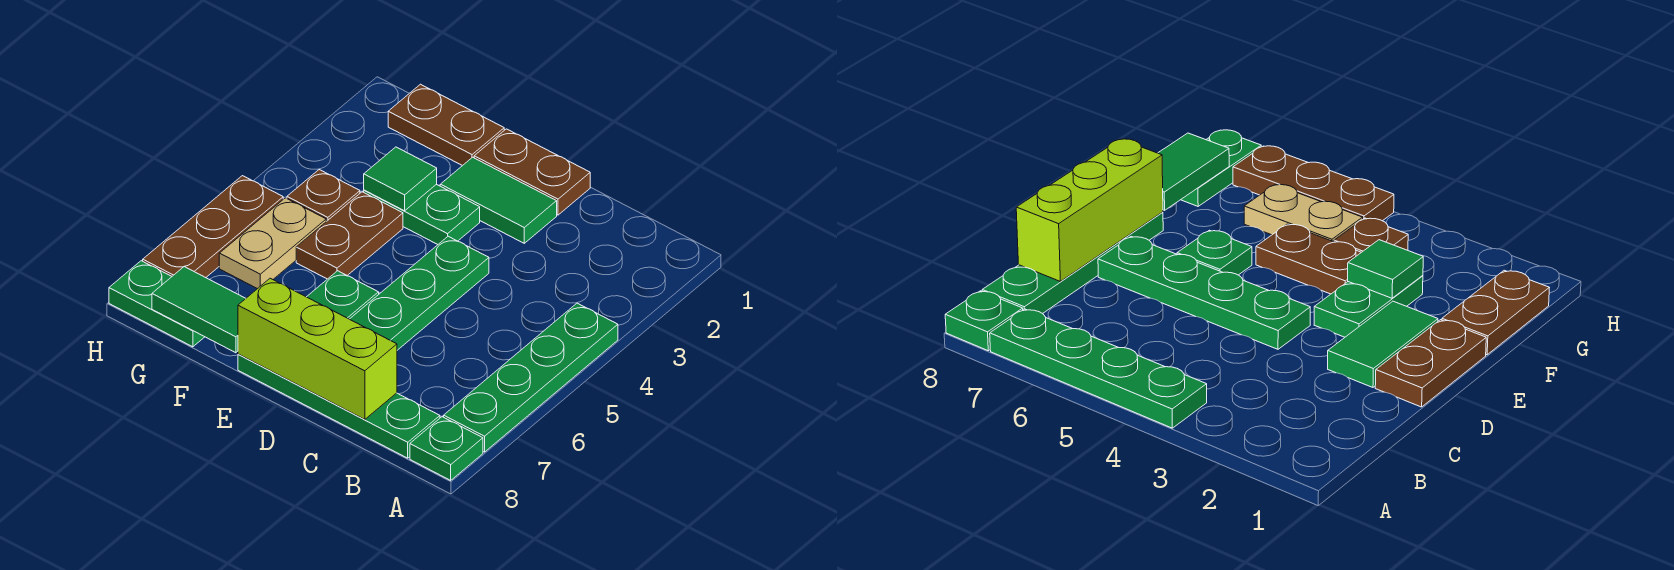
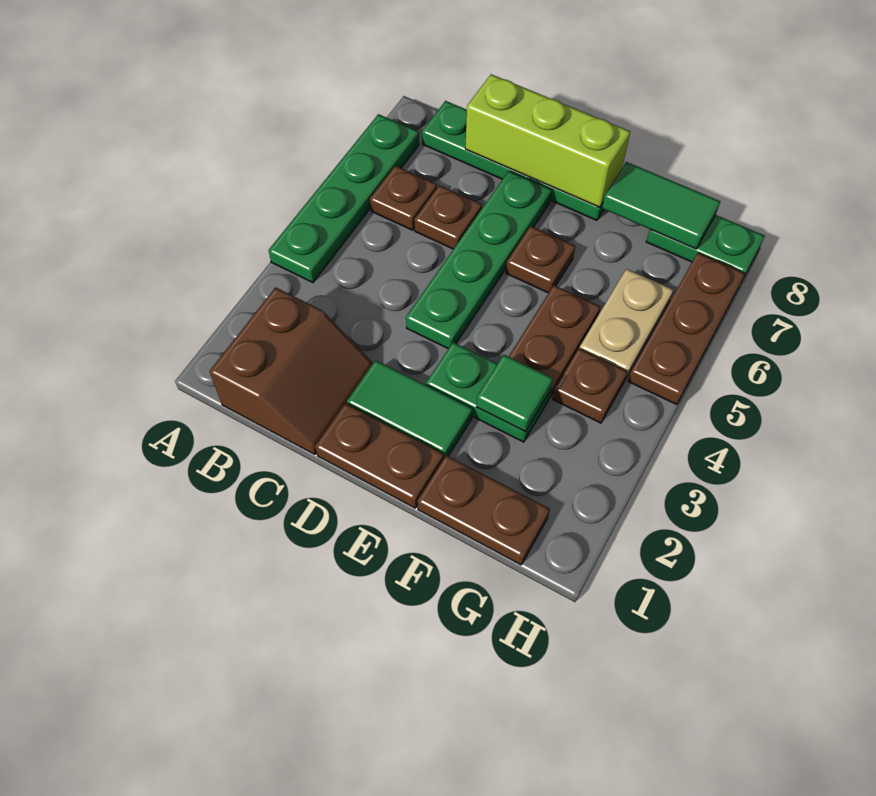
green plate A8 level 1 -> none
none -> brown slope B1:C2 level 1 top B
none -> brown plate B6 level 1
none -> brown plate C6 level 1
green plate E6 level 1 -> brown plate E6 level 1

